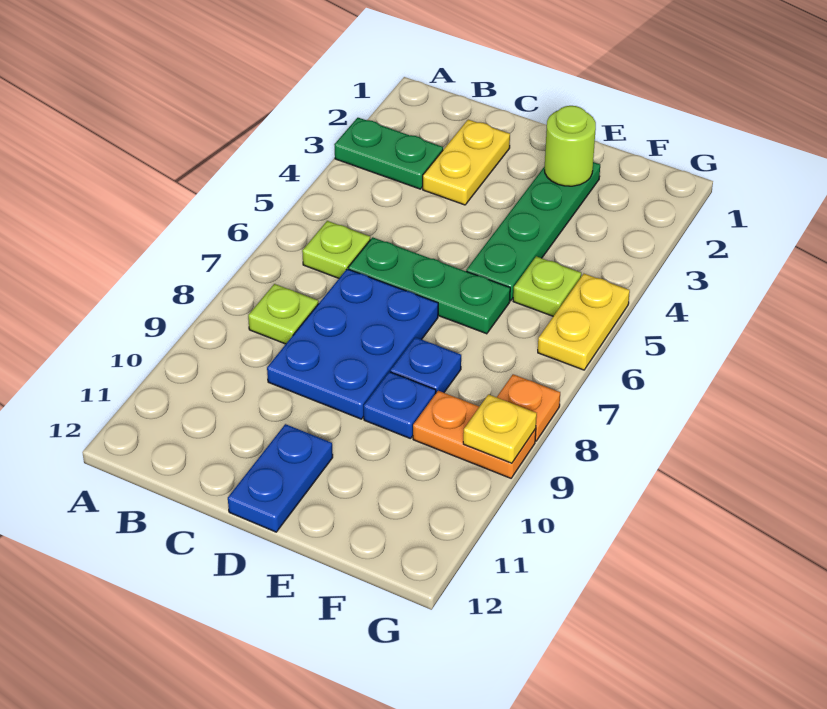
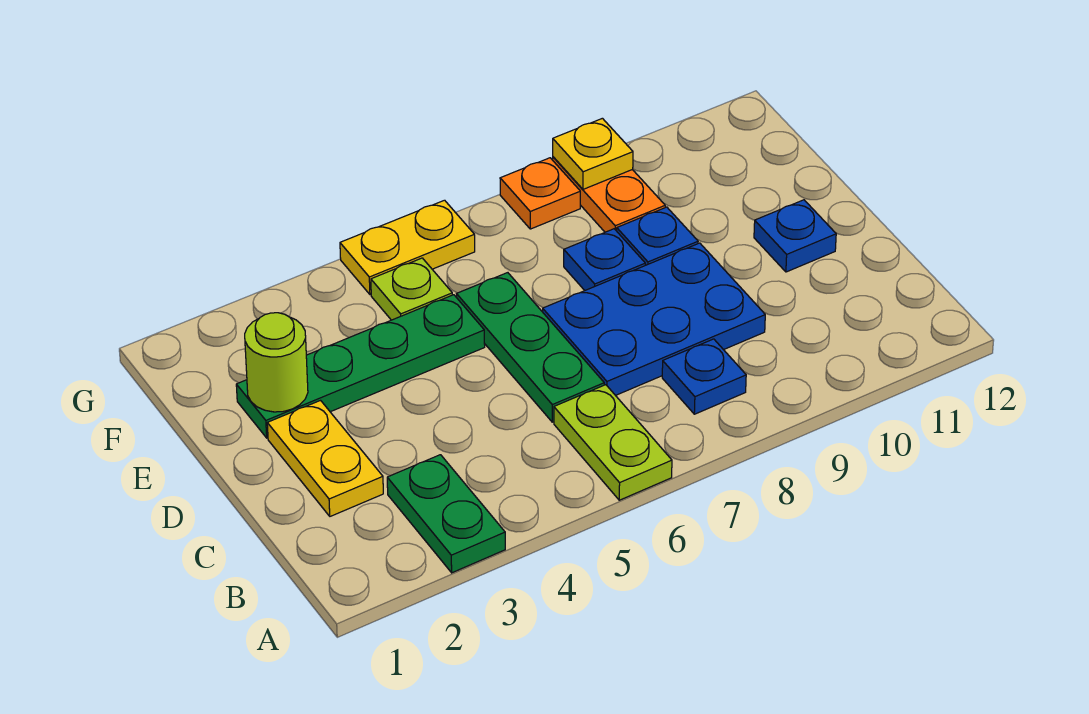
lime plate B6 level 1 -> lime plate A6:B6 level 1
lime plate B8 level 1 -> blue plate B8 level 1
yellow plate C2:C3 level 1 -> yellow plate C2:D2 level 1
blue plate D11:D12 level 1 -> blue plate D11 level 1

